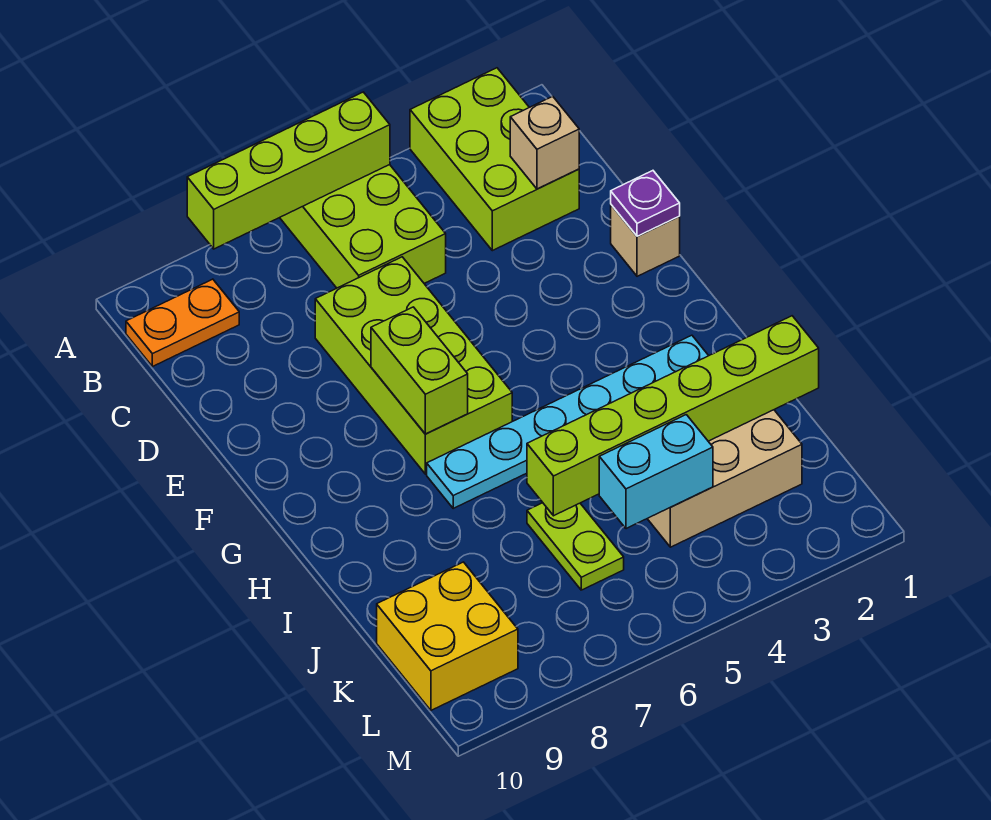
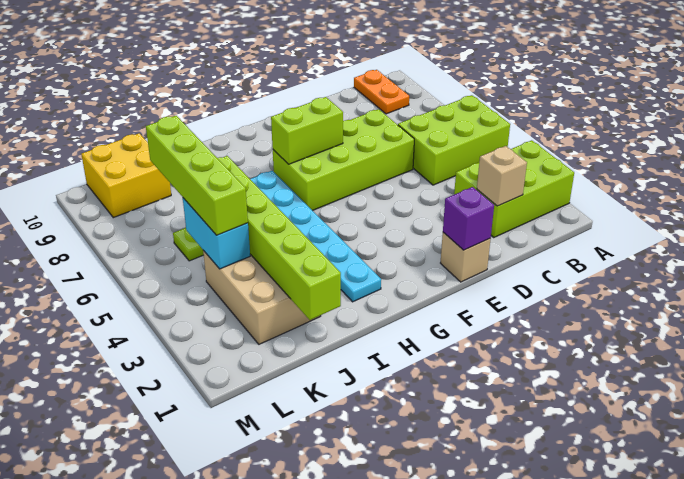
lime brick A5:A8 level 2 -> lime brick K4:K7 level 3
purple plate E1 level 2 -> purple brick E1 level 2

